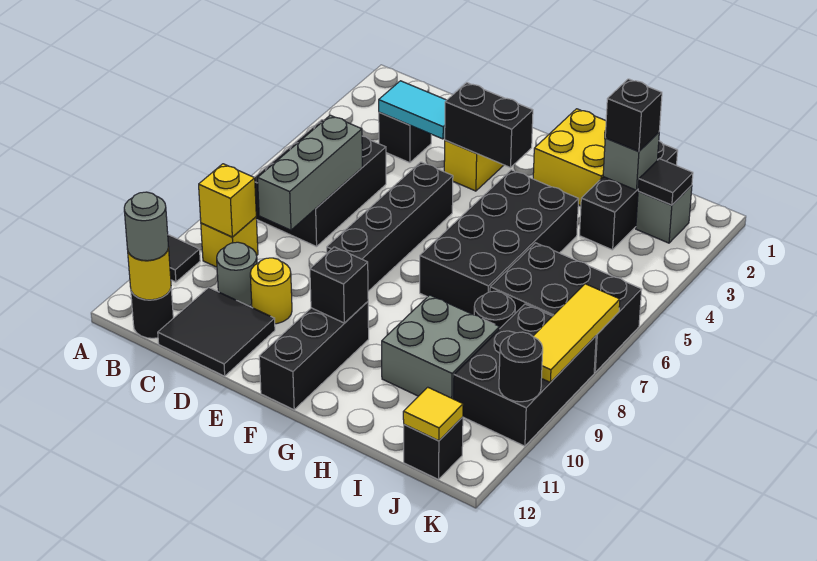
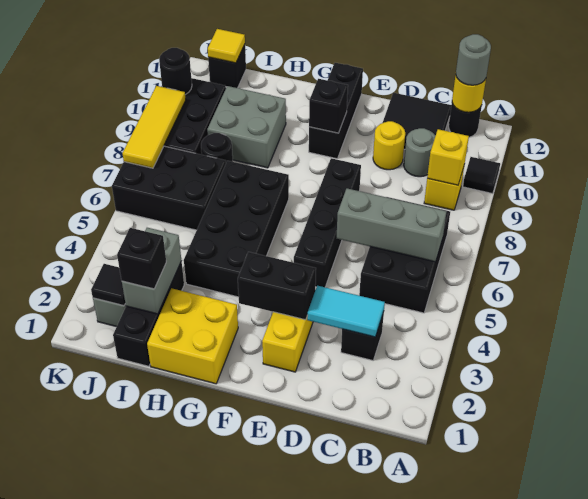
grey brick C6:C8 level 2 -> grey brick B6:D6 level 2
grey brick I2 level 2 -> grey brick I2:I3 level 2

